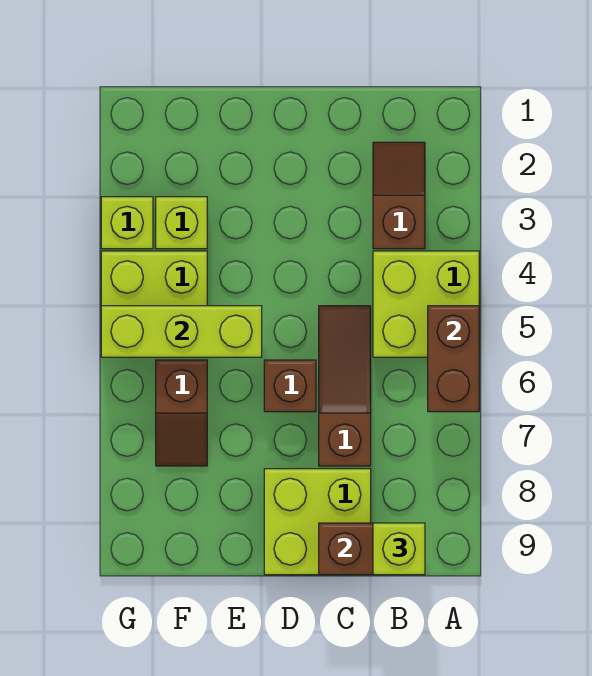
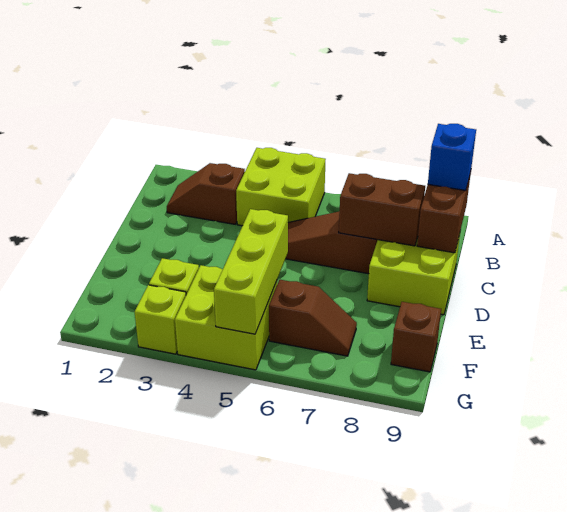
brown brick A5:A6 level 2 -> brown brick C7:C8 level 2
lime brick B9 level 3 -> blue brick B9 level 3
brown brick D6 level 1 -> brown brick F9 level 1

